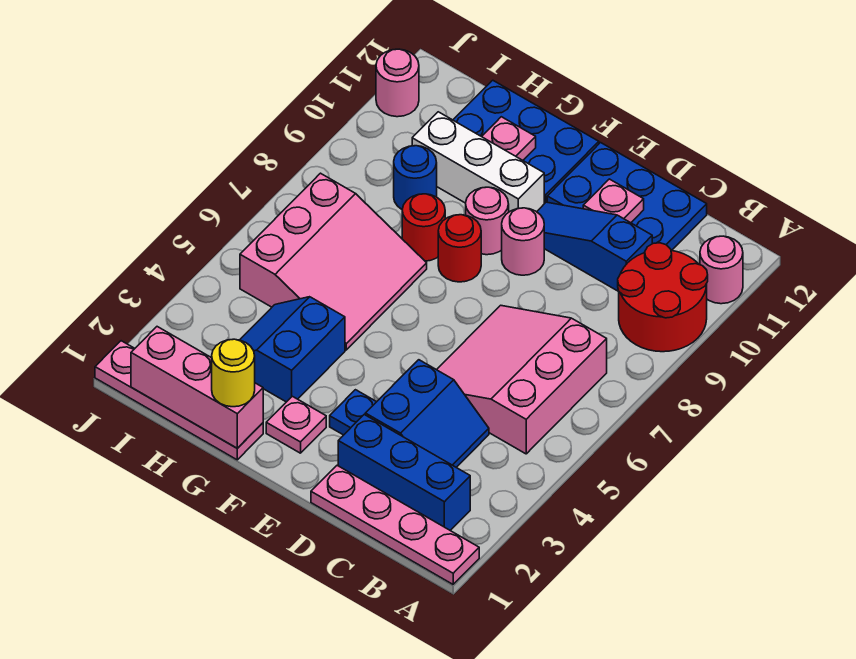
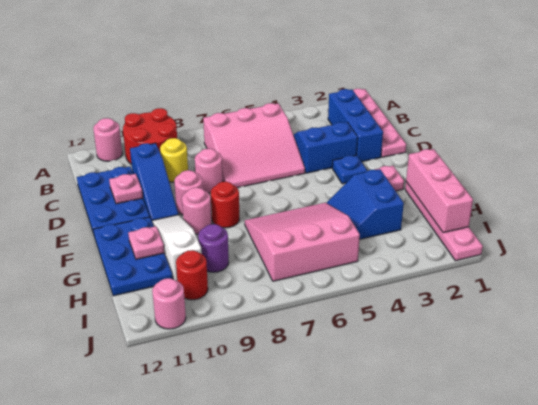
none -> pink round brick D8 level 1
white brick F10:H10 level 1 -> white slope F10:H10 level 1 top H
yellow round brick G1 level 3 -> yellow round brick C9 level 1
blue slope G3:H4 level 1 top G -> blue slope G3:H4 level 1 top 3
red round brick G8 level 1 -> red round brick I10 level 1
blue round brick H9 level 1 -> purple round brick H9 level 1

